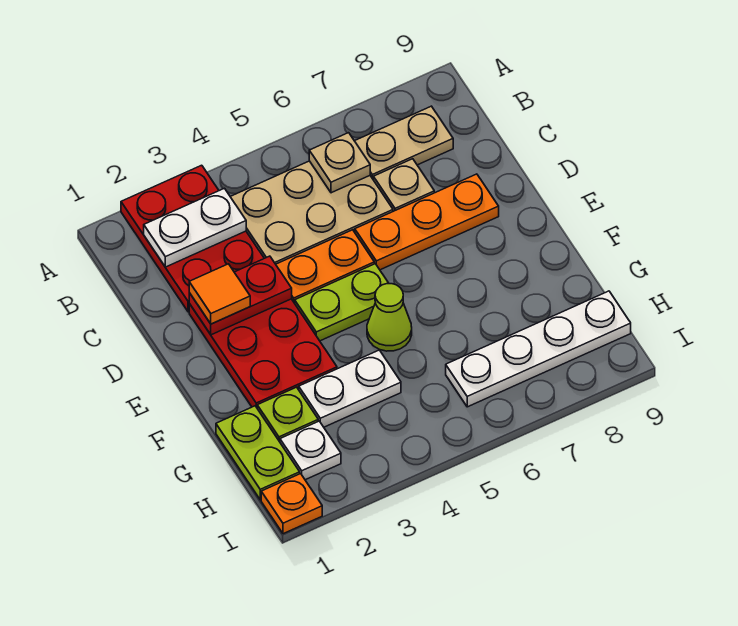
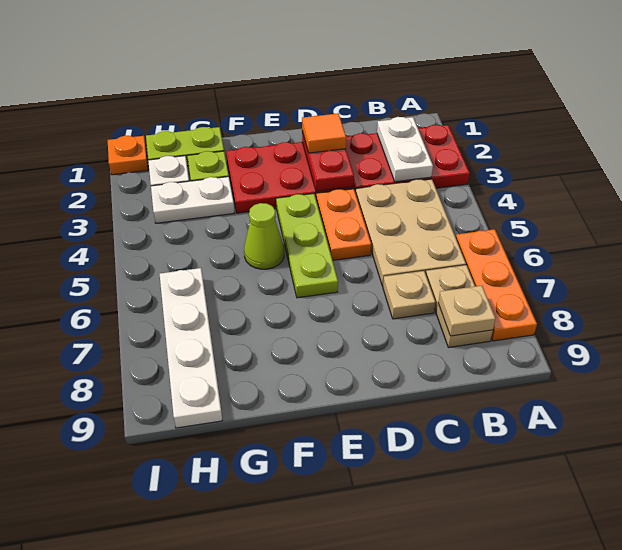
tan plate B6 level 2 -> tan plate B8 level 2
orange plate D6:D8 level 1 -> orange plate A6:A8 level 1
lime plate E4:E5 level 1 -> lime plate E4:E6 level 1
white plate G3:G4 level 1 -> white plate G3:H3 level 1

